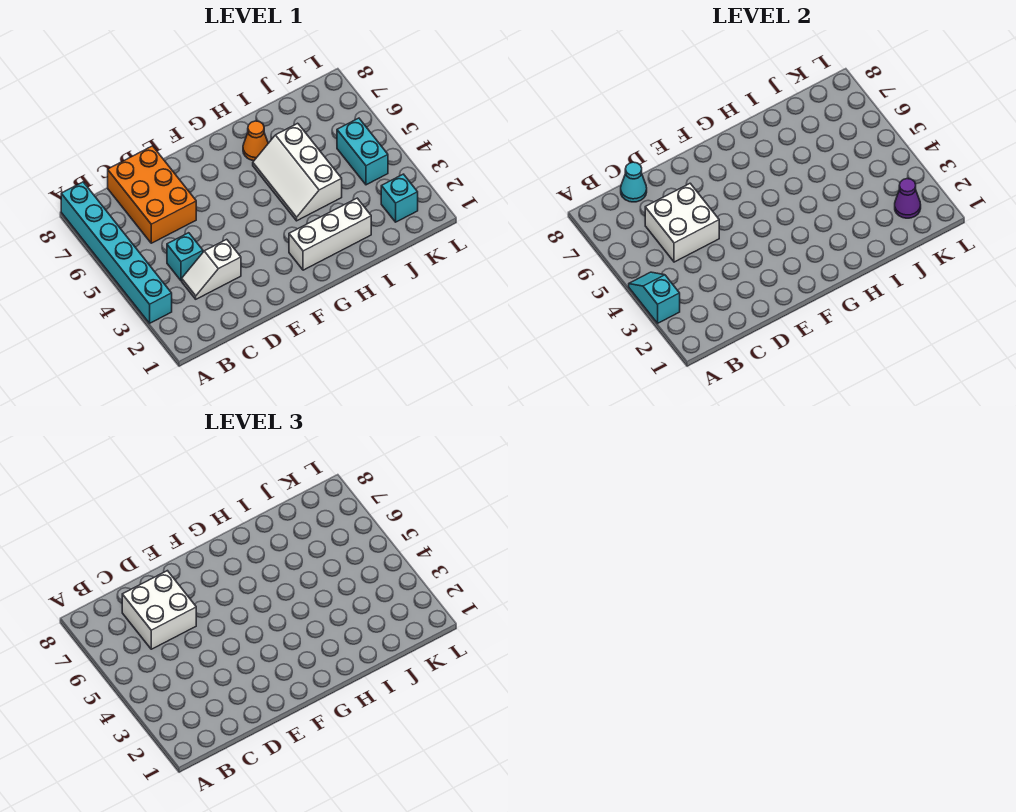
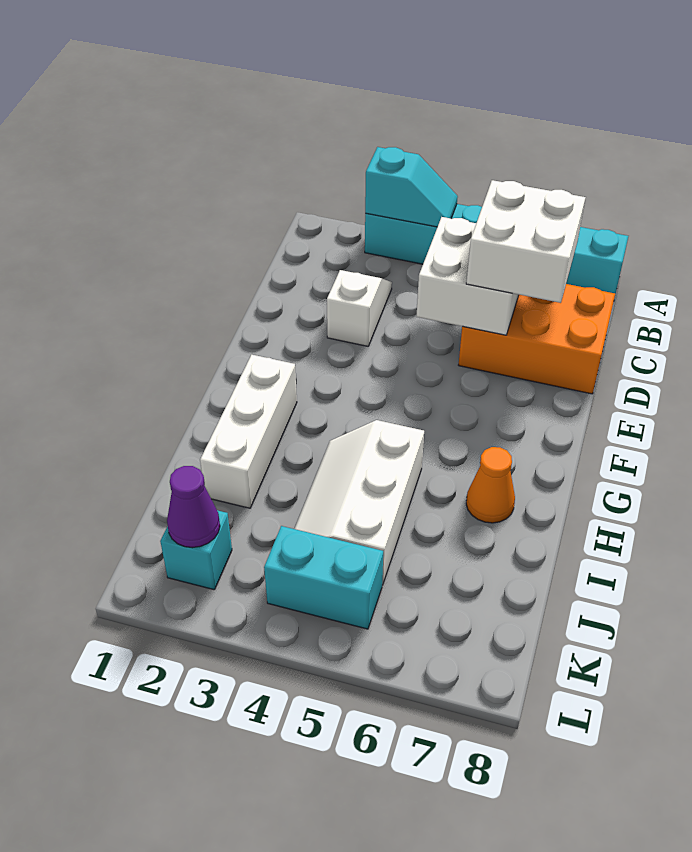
cyan brick C4 level 1 -> none
cyan cone C8 level 2 -> none
white slope H4:I6 level 1 top I -> white slope H4:J5 level 1 top 5

